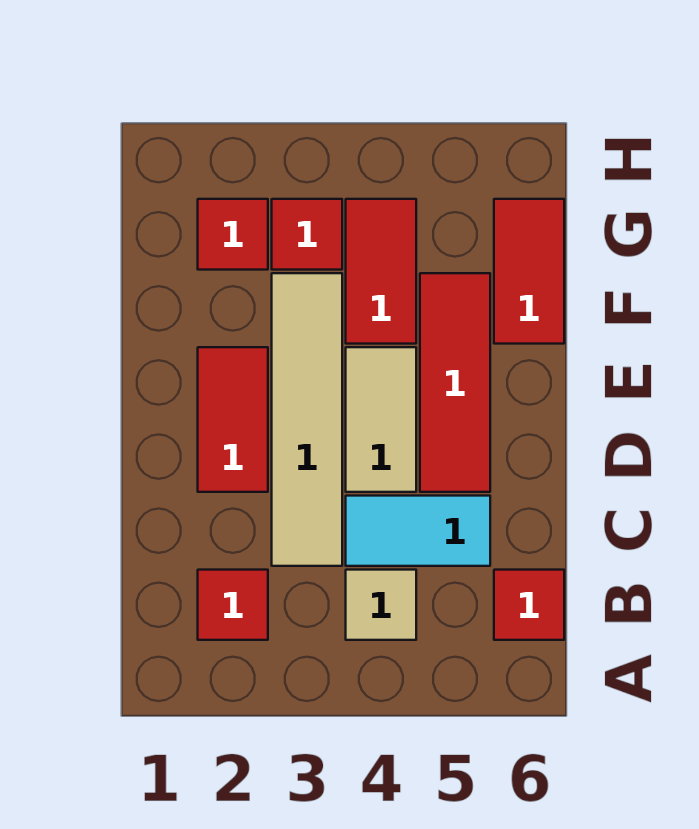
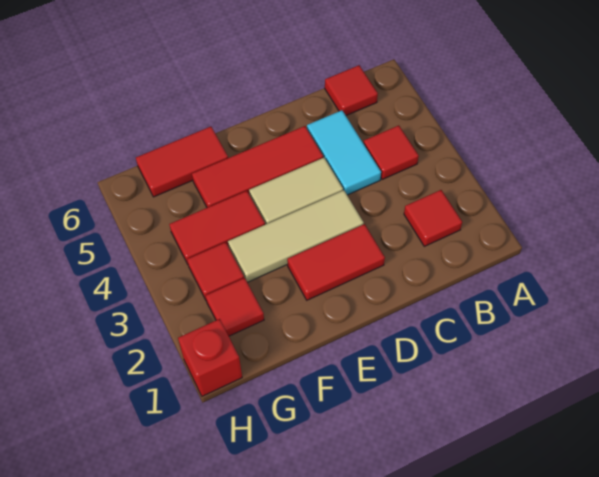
tan tile B4 level 1 -> red tile B4 level 1
tan tile C3:F3 level 1 -> tan tile D3:F3 level 1
none -> red brick H1 level 1

